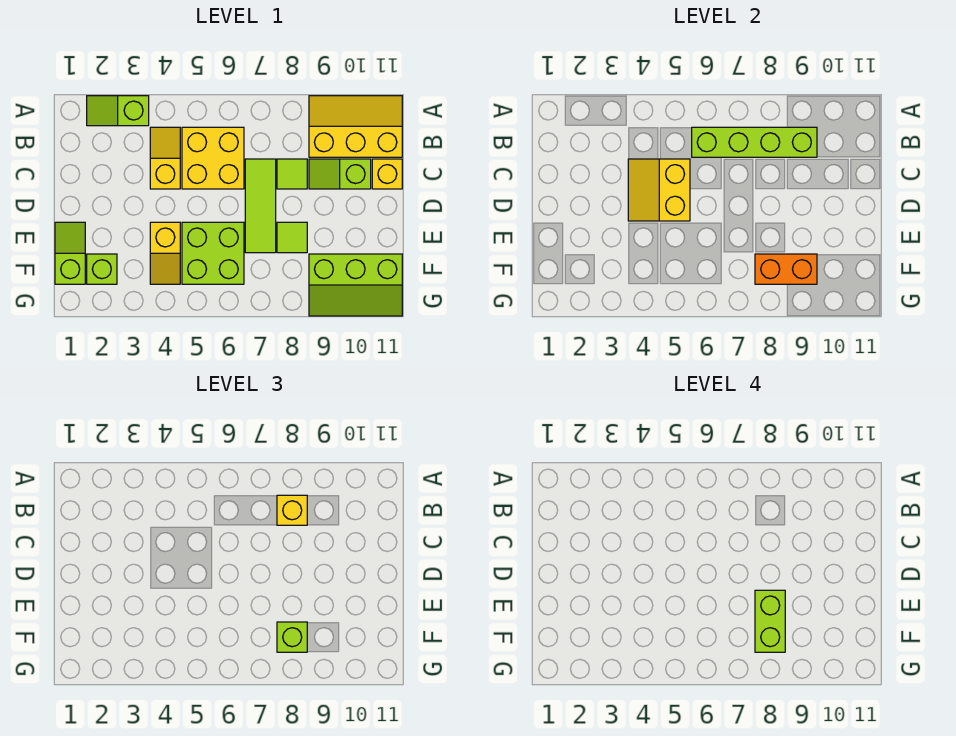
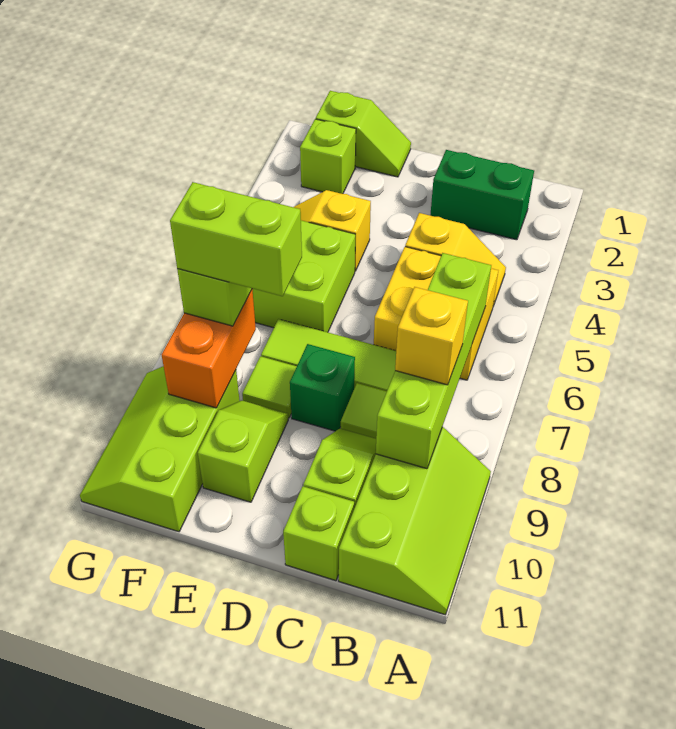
lime slope A2:A3 level 1 top 3 -> lime slope E9:E10 level 1 top 10
yellow slope A9:B11 level 1 top B -> lime slope A9:B11 level 1 top B
none -> green brick B2:C2 level 1
yellow slope C4:D5 level 2 top 5 -> none
yellow brick C11 level 1 -> lime brick C11 level 1
none -> green brick D8 level 1

